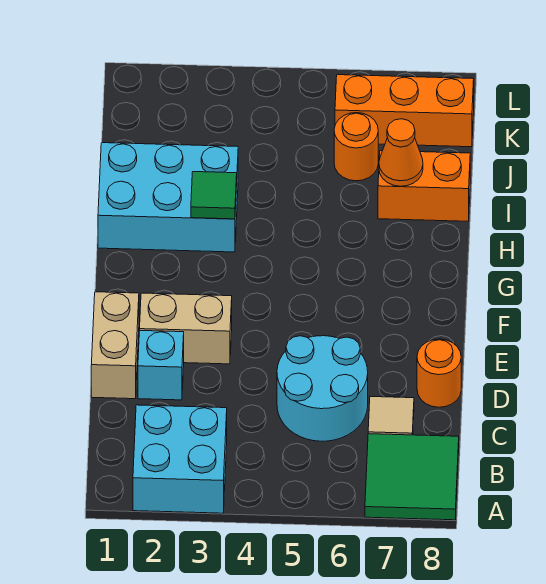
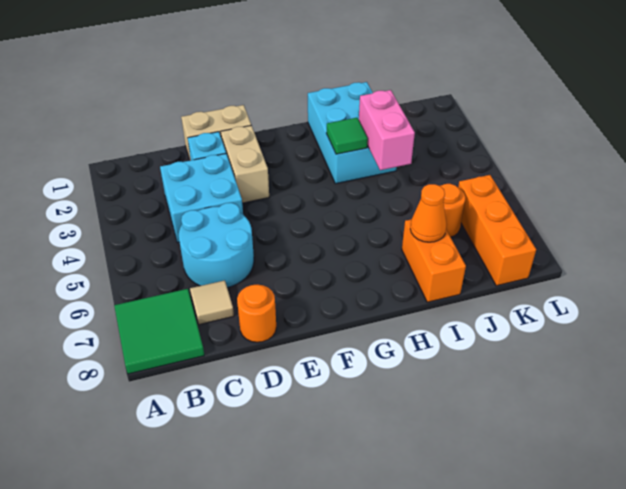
cyan brick A2:B3 level 1 -> cyan brick C3:D4 level 1
none -> pink brick I3:I4 level 2

